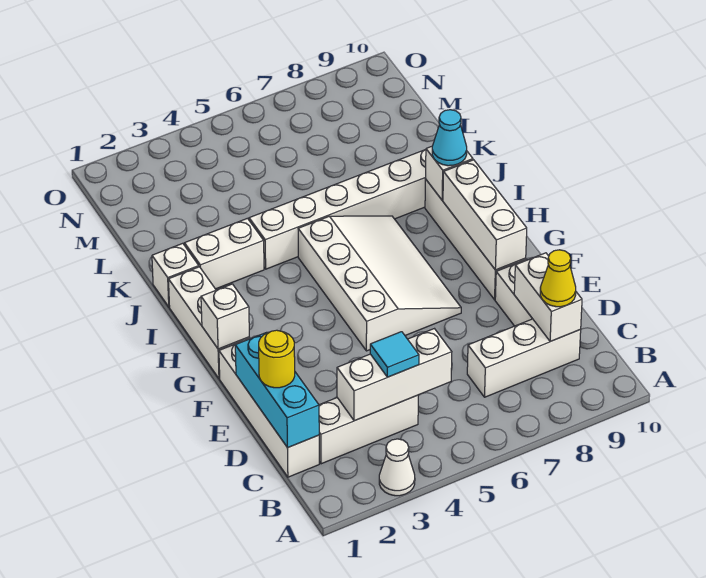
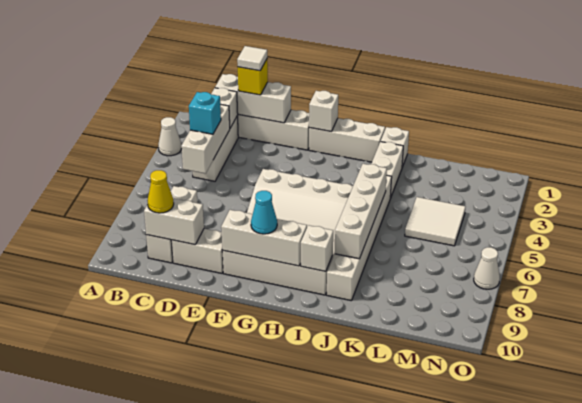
cyan brick C1:E1 level 2 -> white brick C1:E1 level 2
none -> white brick C2 level 2
cyan tile C4 level 3 -> cyan brick C4 level 3
yellow round brick D1 level 3 -> yellow brick D1 level 3
none -> white tile D1 level 4
cyan cone I9 level 3 -> cyan cone G9 level 3
none -> white brick J5:J8 level 2
none -> white tile L4:M5 level 1
none -> white cone O7 level 1

